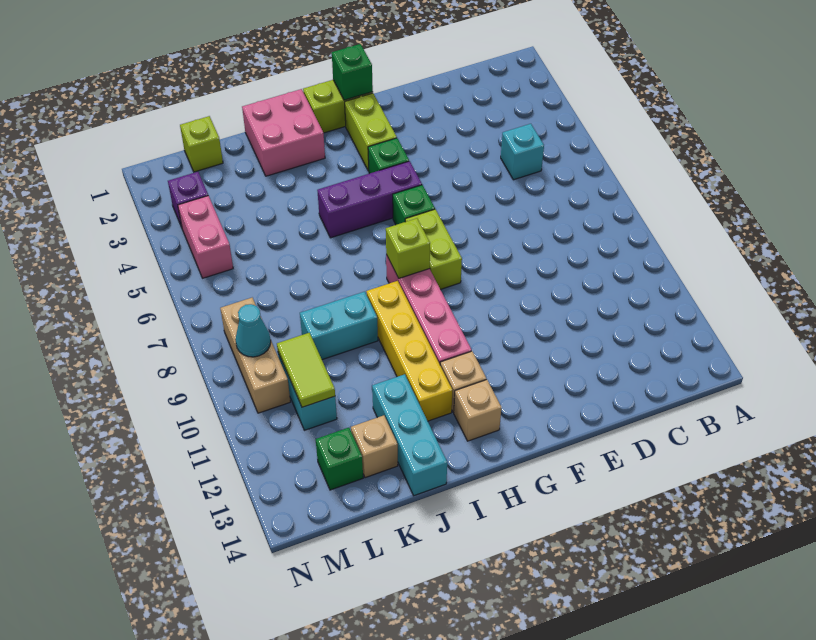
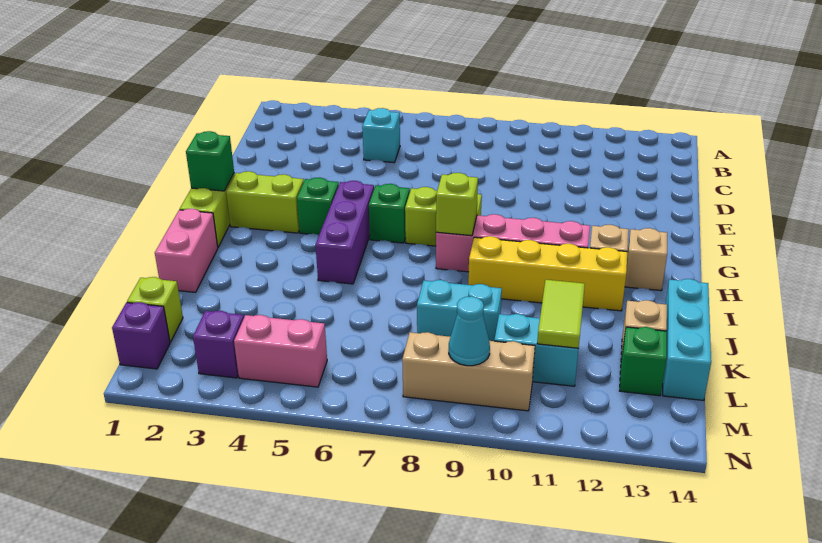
pink brick I1:J2 level 1 -> pink brick I1:J1 level 1
cyan brick J9:K9 level 1 -> cyan brick K8:K9 level 1
cyan brick J12:J14 level 1 -> cyan brick J14:L14 level 1
lime tile L10:L11 level 2 -> lime tile K11:L11 level 2
none -> purple brick M1 level 1

